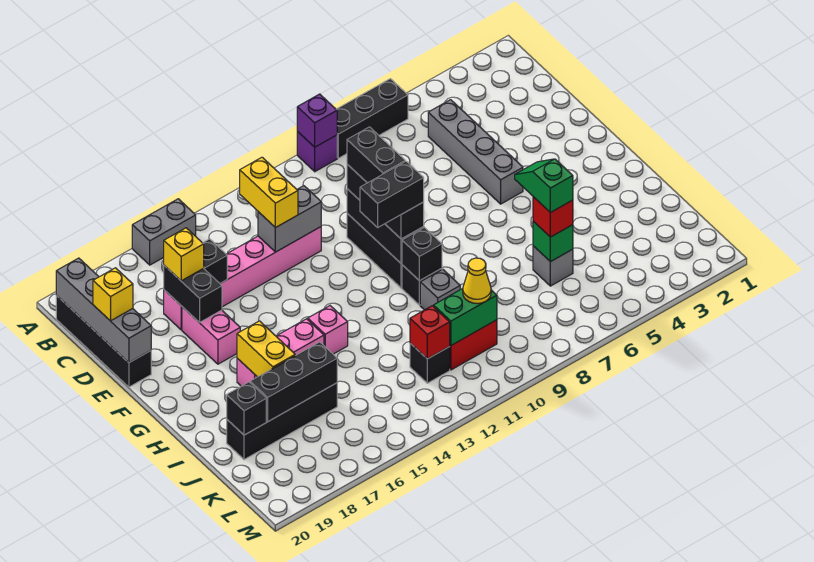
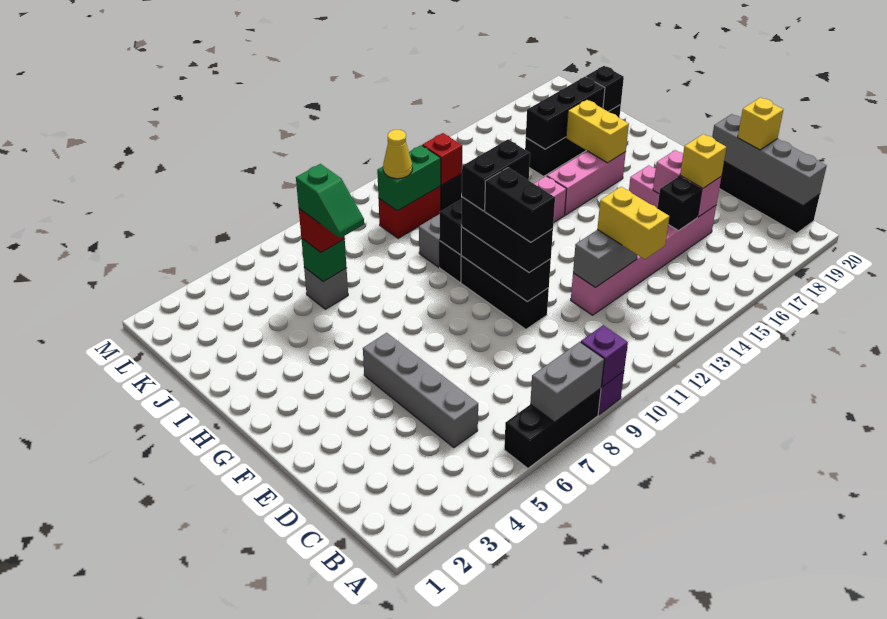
grey brick A15:A16 level 1 -> grey brick A7:A8 level 2
black brick D17:E17 level 2 -> pink brick D17:E17 level 2

